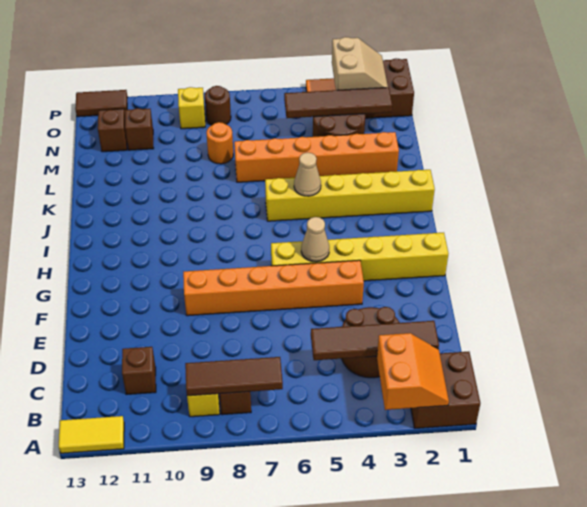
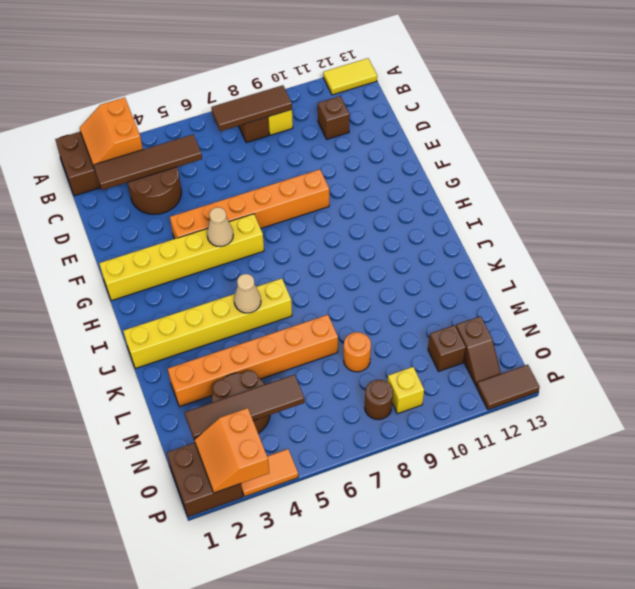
tan slope O2:P3 level 2 top 3 -> orange slope O2:P3 level 2 top 3

